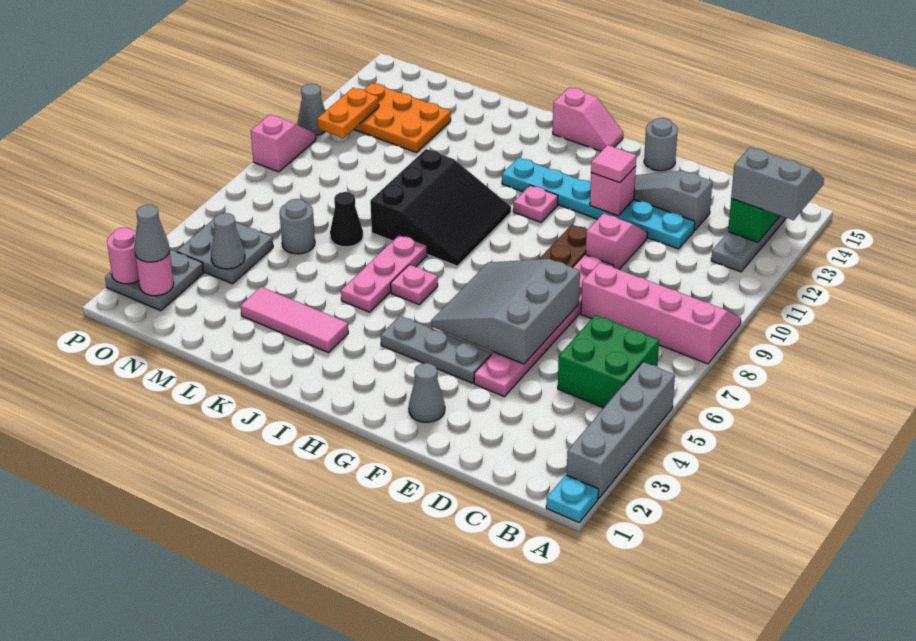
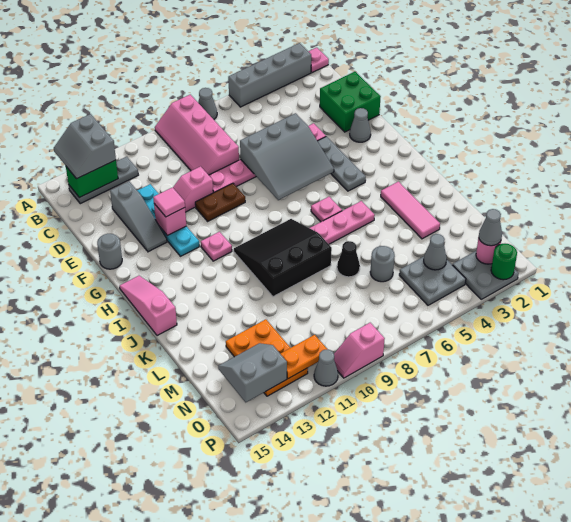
cyan plate A1 level 1 -> pink plate A1 level 1
none -> grey cone A7 level 1
green brick B5:C6 level 1 -> green brick D1:E2 level 1
cyan plate D12:I12 level 1 -> cyan plate D12:G12 level 1
pink slope H15:I15 level 1 top I -> pink slope H15:J15 level 1 top J
none -> grey slope N13:O14 level 2 top O
pink round brick P2 level 2 -> green round brick P2 level 2

